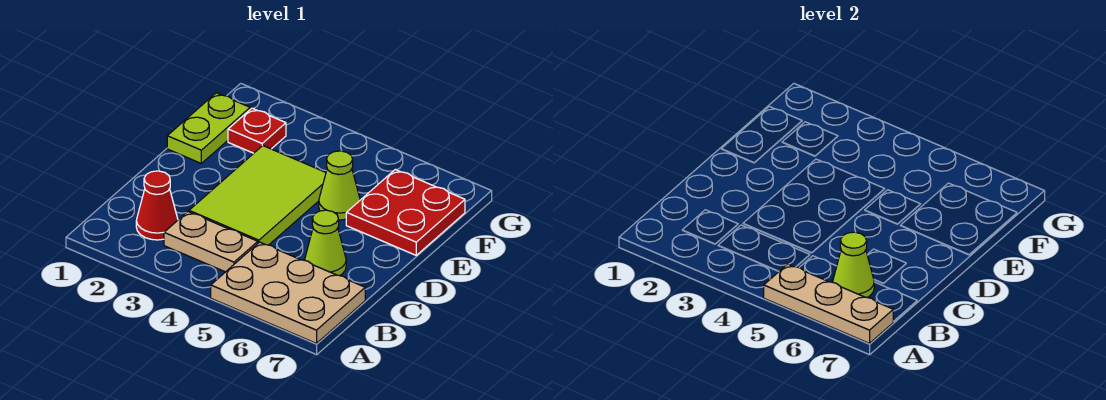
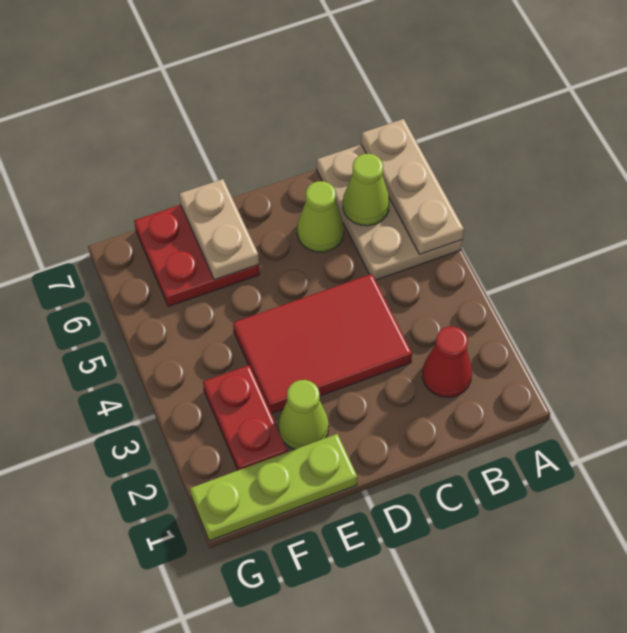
tan plate B3:B4 level 1 -> tan plate E6:E7 level 2
lime tile C3:E4 level 1 -> red tile C3:E4 level 1
lime plate E1:F1 level 1 -> lime plate E1:G1 level 1
lime cone E5 level 1 -> lime cone E2 level 1
red plate F2 level 1 -> red plate F2:F3 level 1

